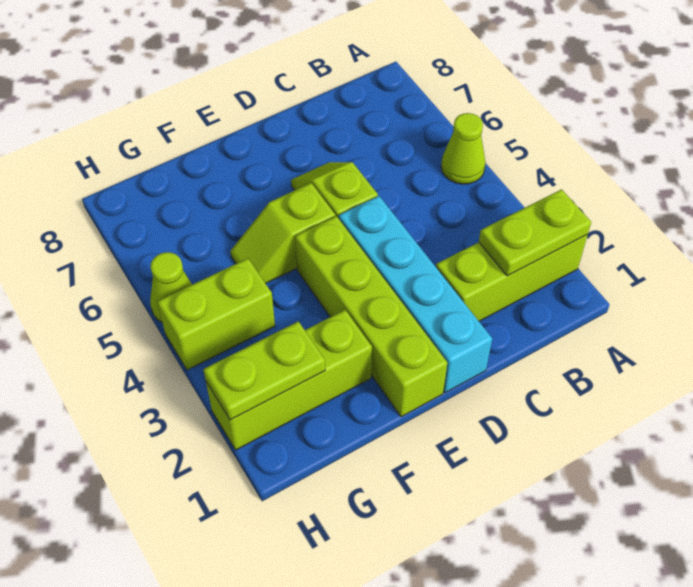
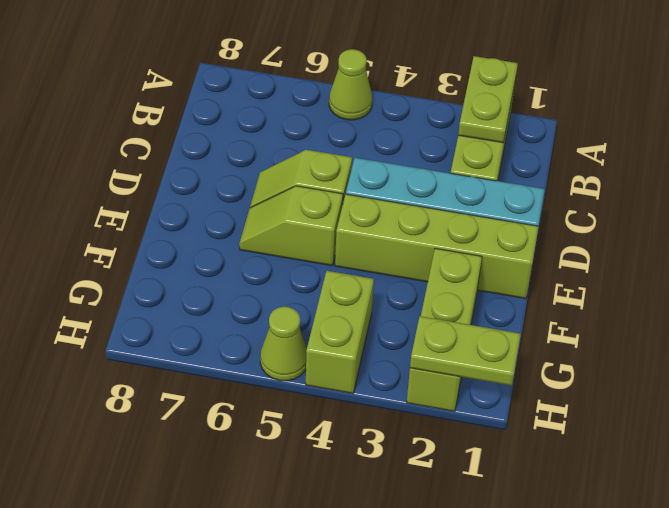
lime slope E5:F5 level 1 top E -> lime slope E5:E6 level 1 top 5
lime plate G2:H2 level 2 -> lime plate H1:H2 level 2

